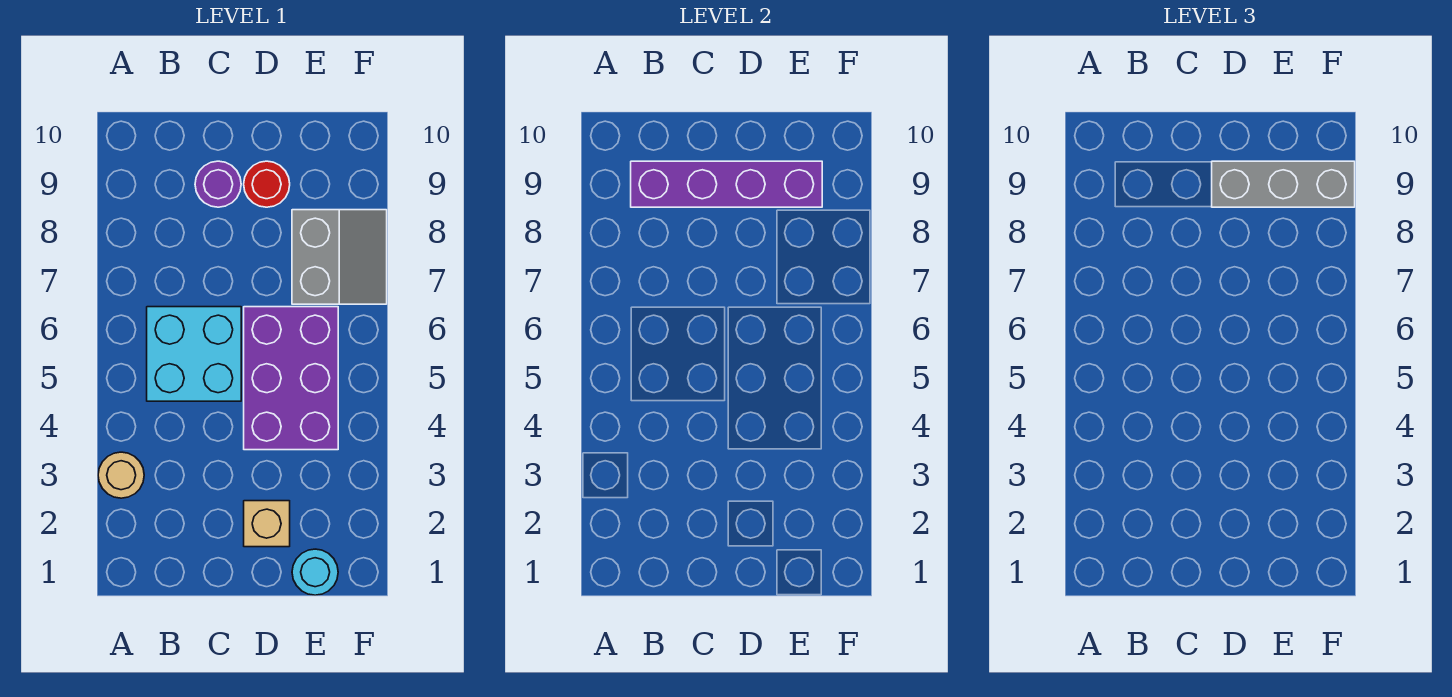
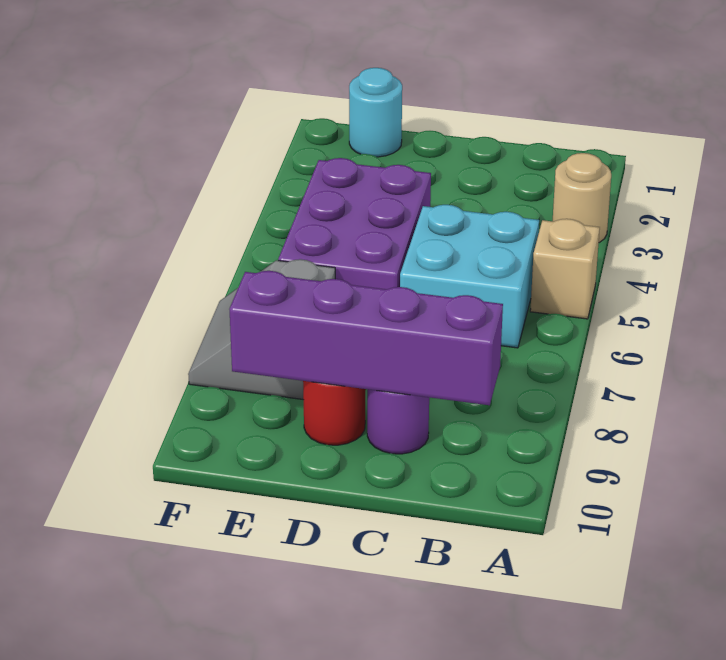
tan brick D2 level 1 -> tan brick A5 level 1
grey brick D9:F9 level 3 -> none

